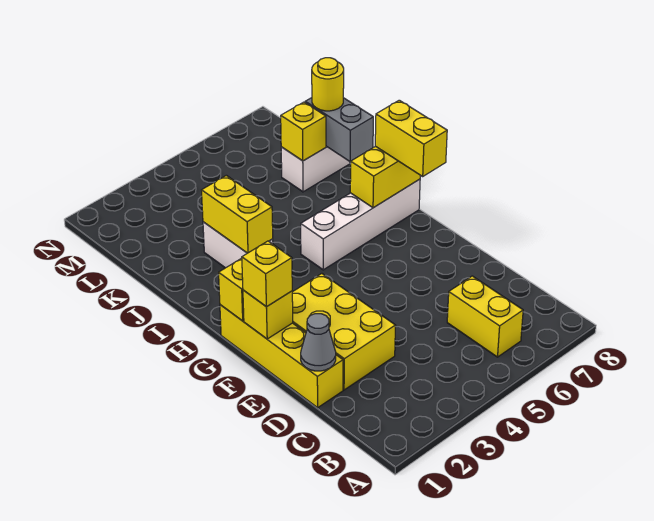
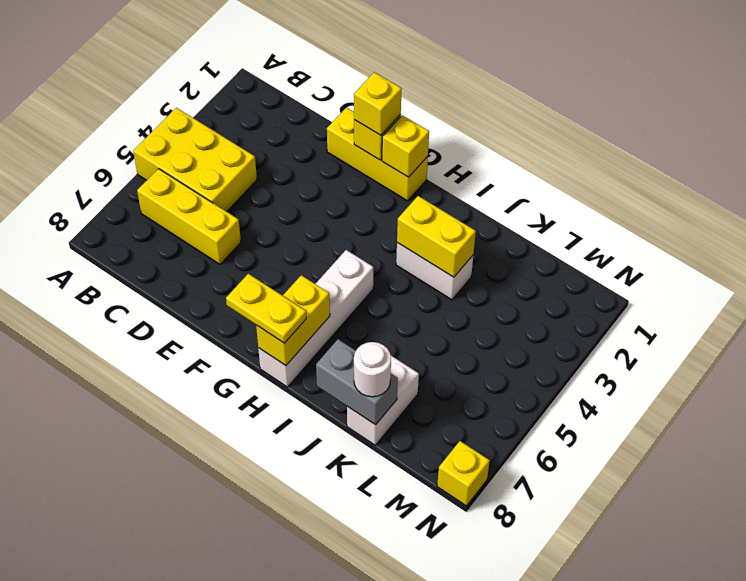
yellow brick B6:C6 level 1 -> yellow brick B6:D6 level 1
yellow brick D1:G1 level 1 -> yellow brick E1:G1 level 1
grey cone D1 level 2 -> none
yellow brick D2:F3 level 1 -> yellow brick A4:C5 level 1
yellow brick G8:H8 level 3 -> yellow plate G8:H8 level 3
yellow brick K7 level 2 -> yellow brick N8 level 1
yellow round brick K8 level 3 -> white round brick K8 level 3

